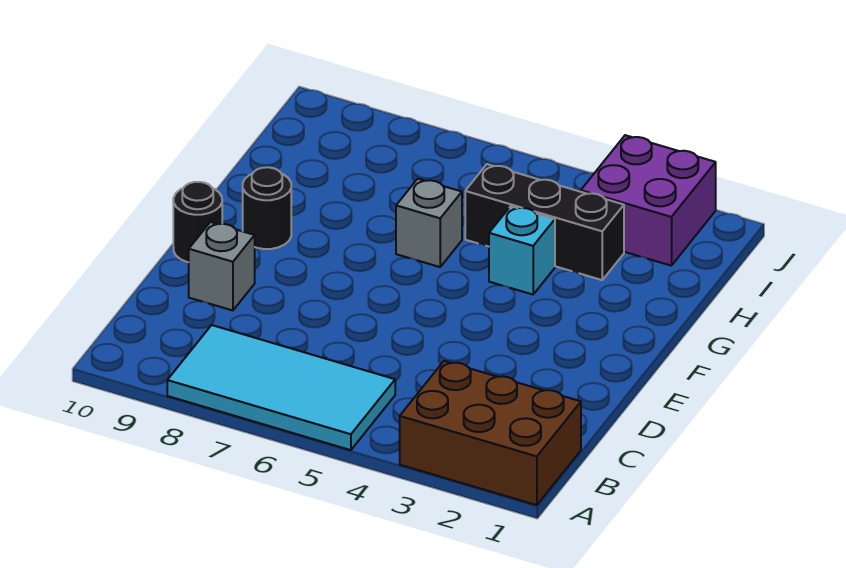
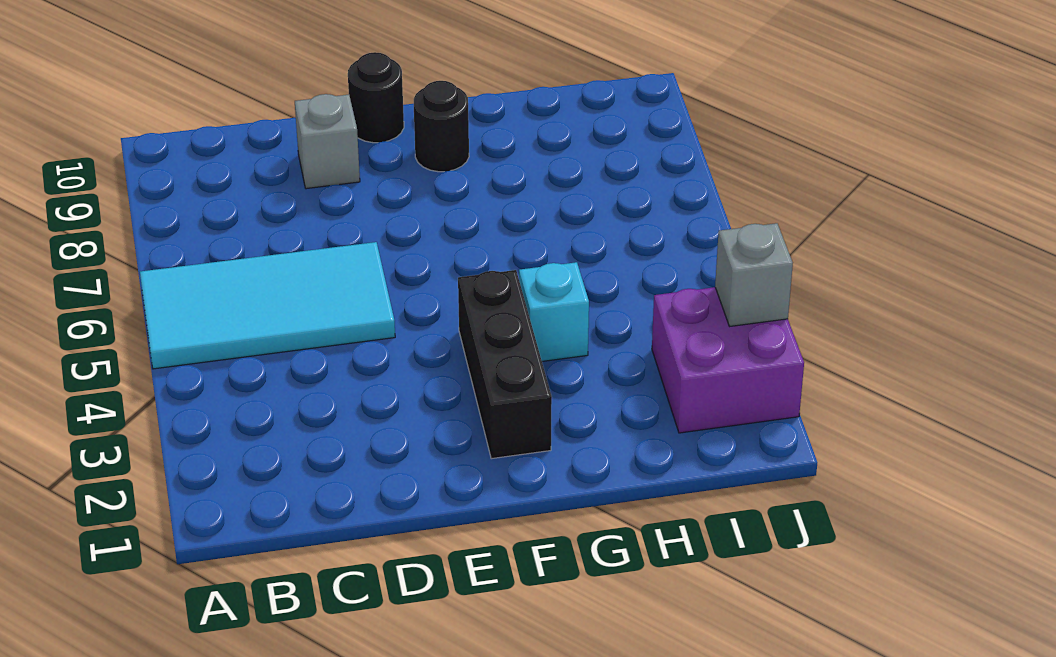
brown brick A1:B3 level 1 -> none
cyan tile A5:B8 level 1 -> cyan tile A5:D6 level 1
grey brick G6 level 1 -> grey brick J3 level 2
black brick H3:H5 level 1 -> black brick F2:F4 level 1

